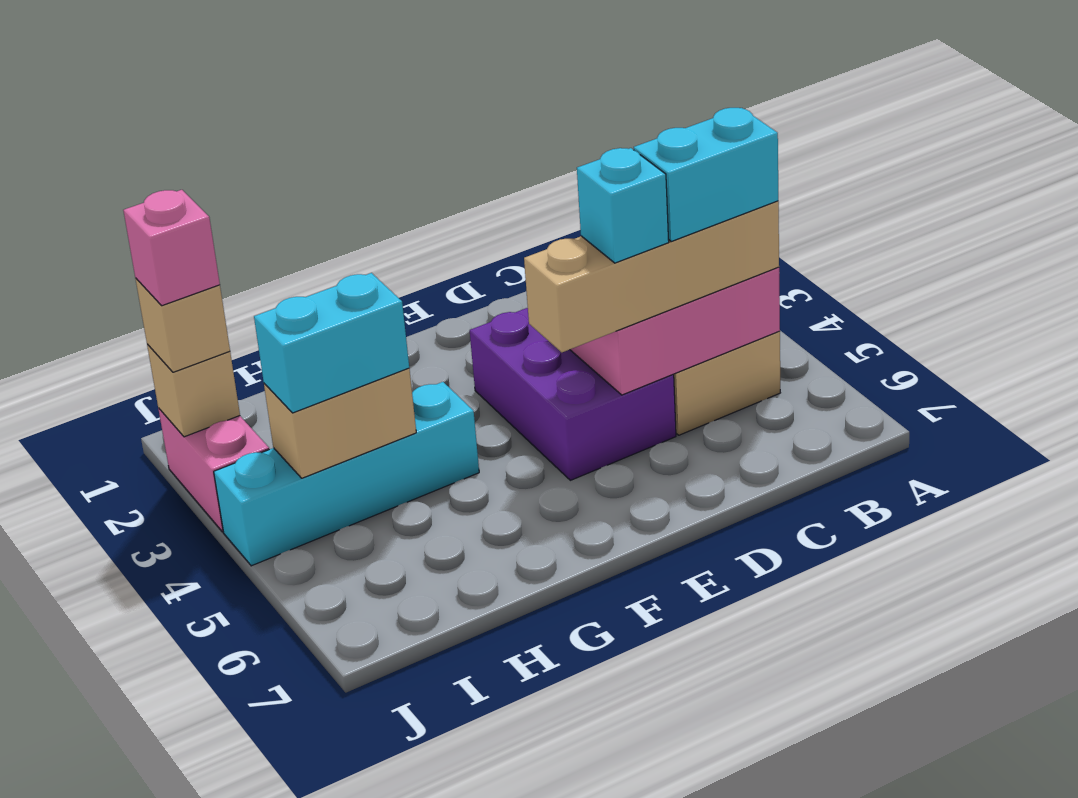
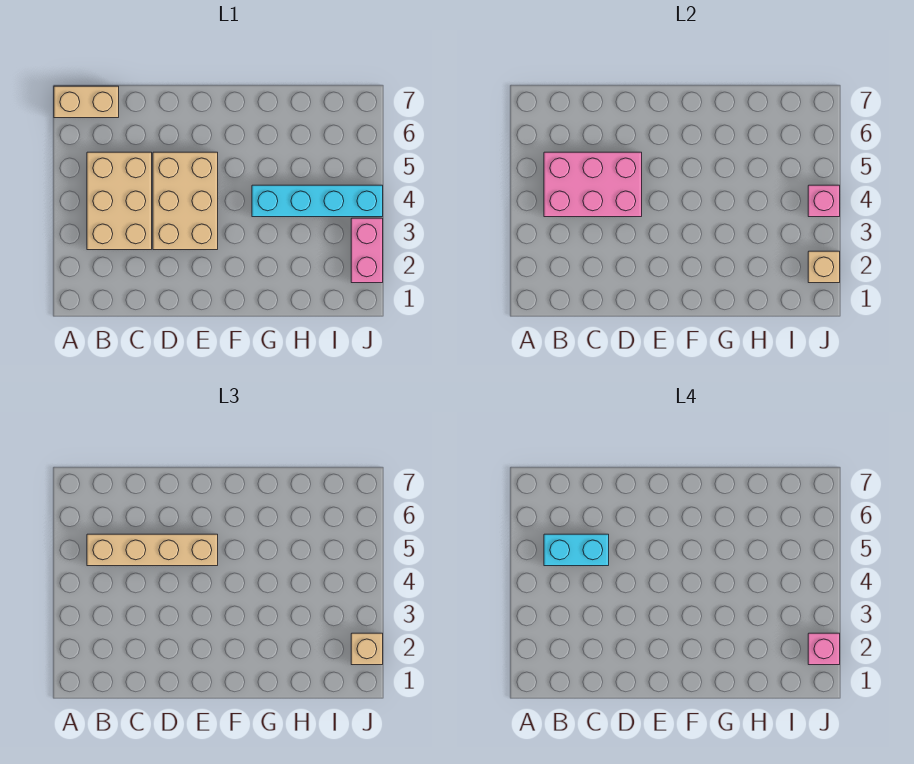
purple brick D3:E5 level 1 -> tan brick D3:E5 level 1
cyan brick D5 level 4 -> none
tan brick H4:I4 level 2 -> tan brick A7:B7 level 1
cyan brick H4:I4 level 3 -> none
none -> pink brick J4 level 2

